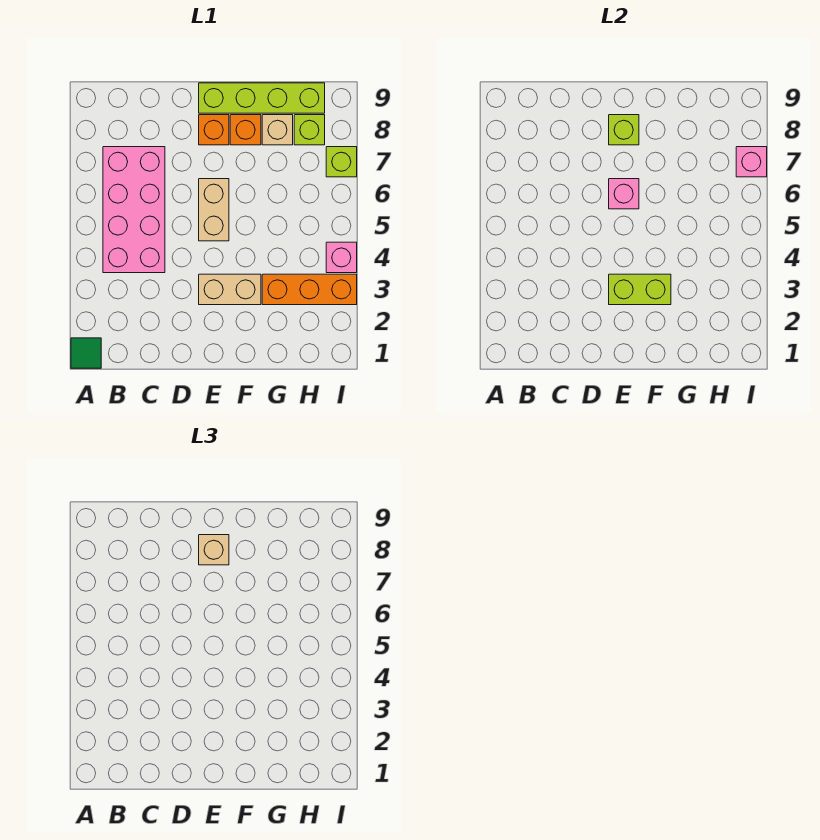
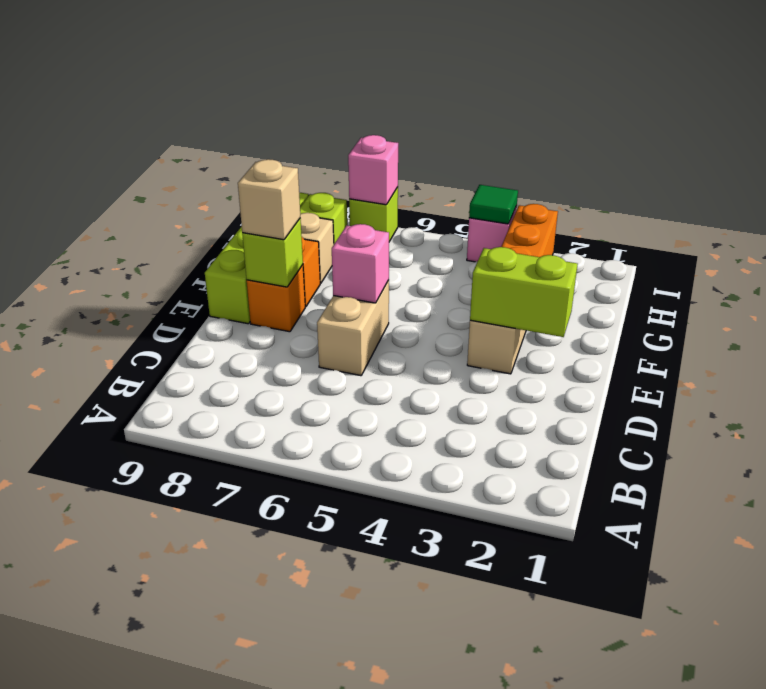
green tile A1 level 1 -> green tile I4 level 2
pink brick B4:C7 level 1 -> none
lime brick E3:F3 level 2 -> lime brick E2:E3 level 2
tan brick E5:E6 level 1 -> tan brick D6:E6 level 1

